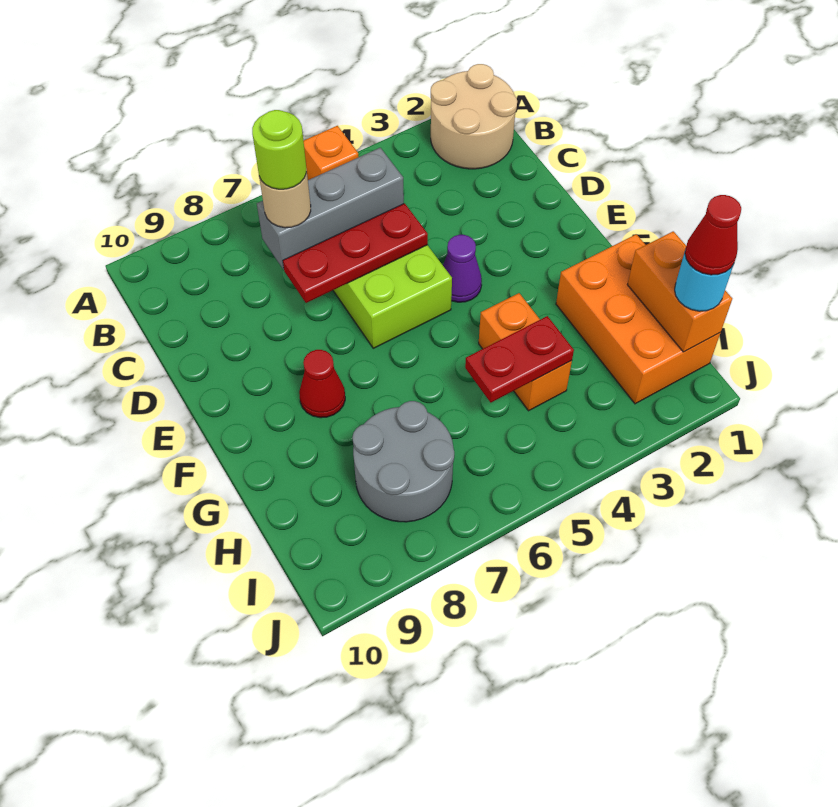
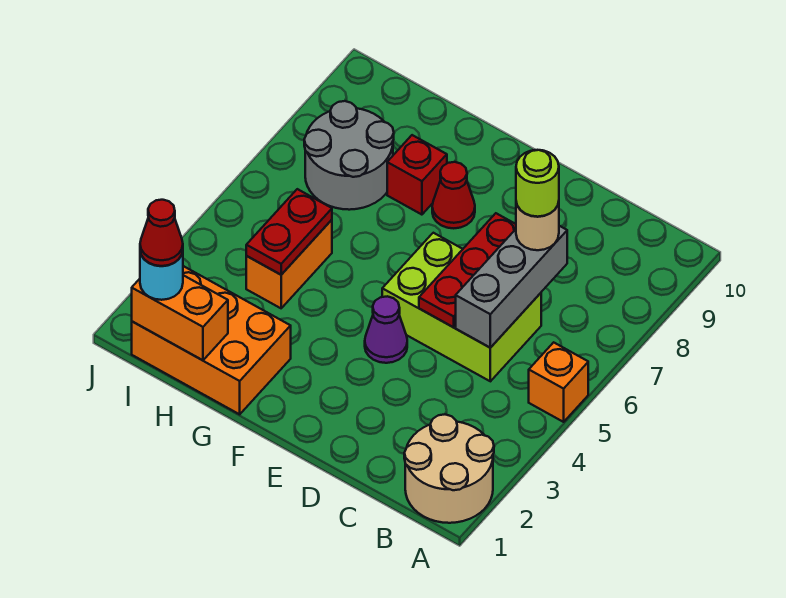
orange brick G4:H4 level 1 -> orange brick H4:H5 level 1
none -> red brick G8 level 1

